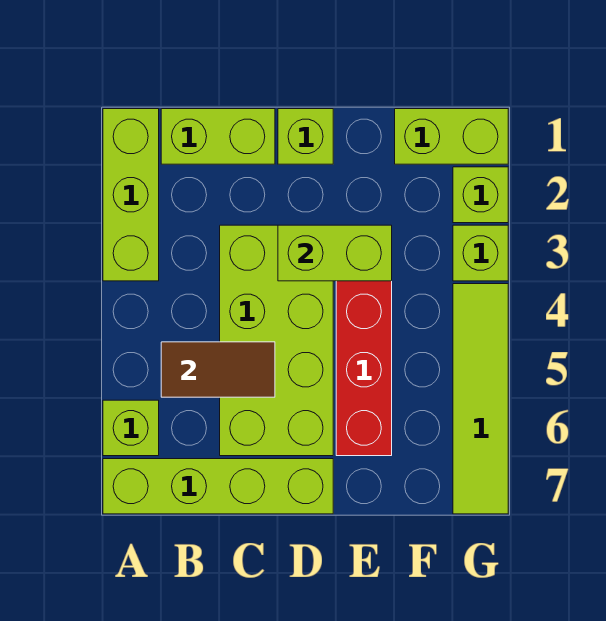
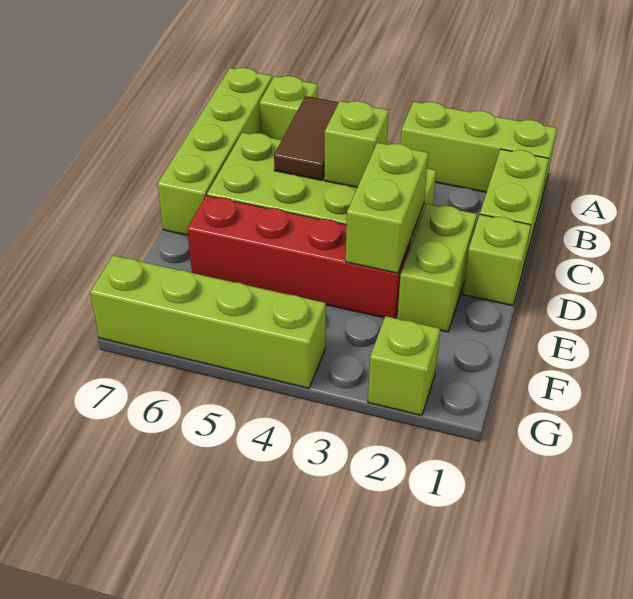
lime brick F1:G1 level 1 -> lime brick D2:E2 level 1
lime brick G3 level 1 -> lime brick C4 level 2
lime tile G4:G7 level 1 -> lime brick G4:G7 level 1

